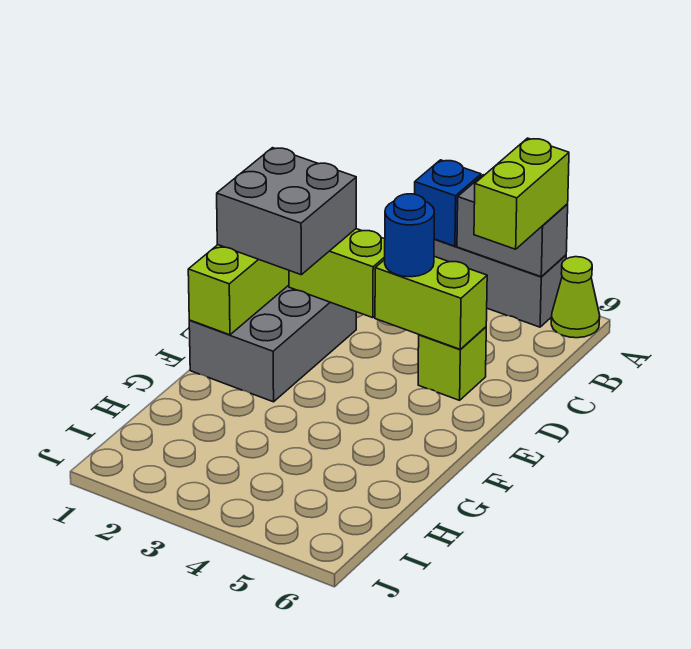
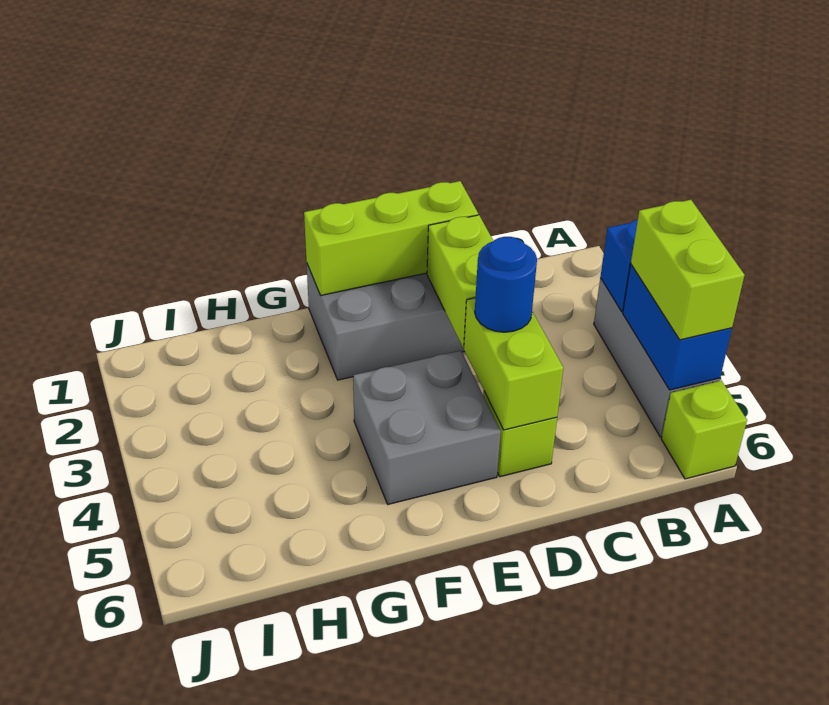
grey brick A4:A5 level 2 -> blue brick A4:A5 level 2
lime brick A5:B5 level 3 -> lime brick A4:A5 level 3
lime cone A6 level 1 -> lime brick A6 level 1
grey brick D1:E2 level 3 -> grey brick E4:F5 level 1

